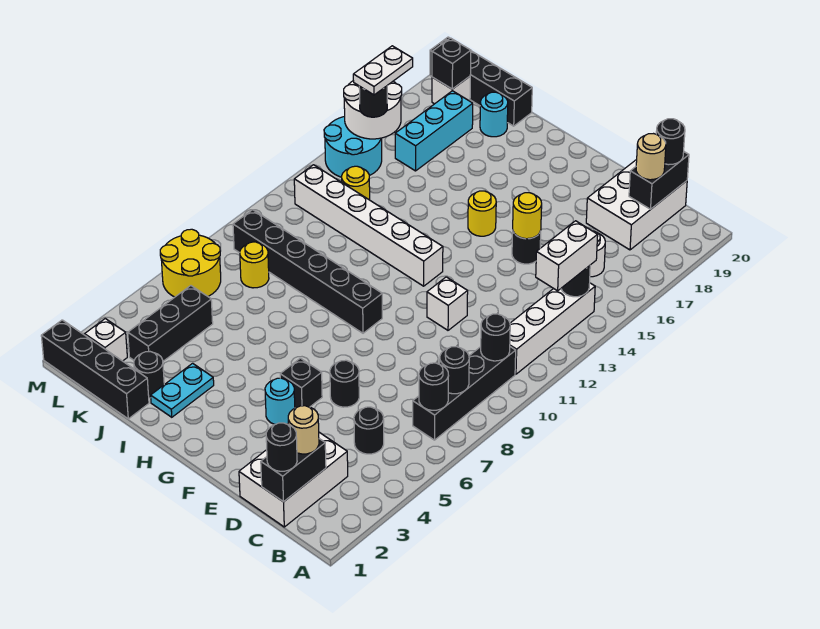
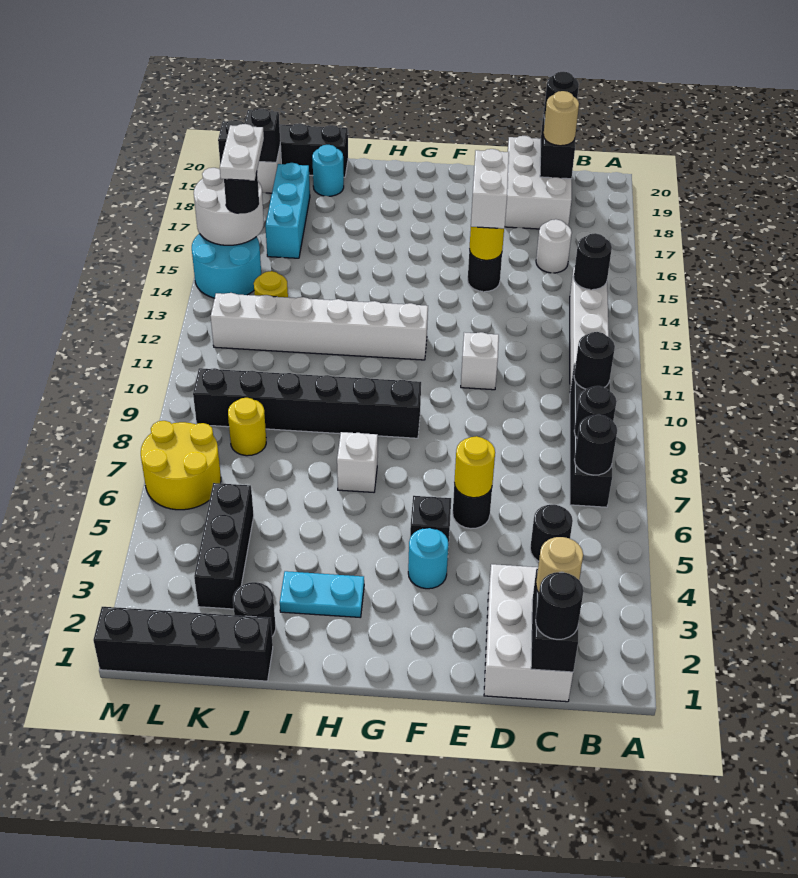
white brick B13:B14 level 3 -> white brick E15:E16 level 3
yellow round brick G15 level 1 -> yellow round brick E6 level 2
cyan plate I2:I3 level 1 -> cyan plate H3:I3 level 1
white brick L2 level 1 -> white brick H7 level 1

